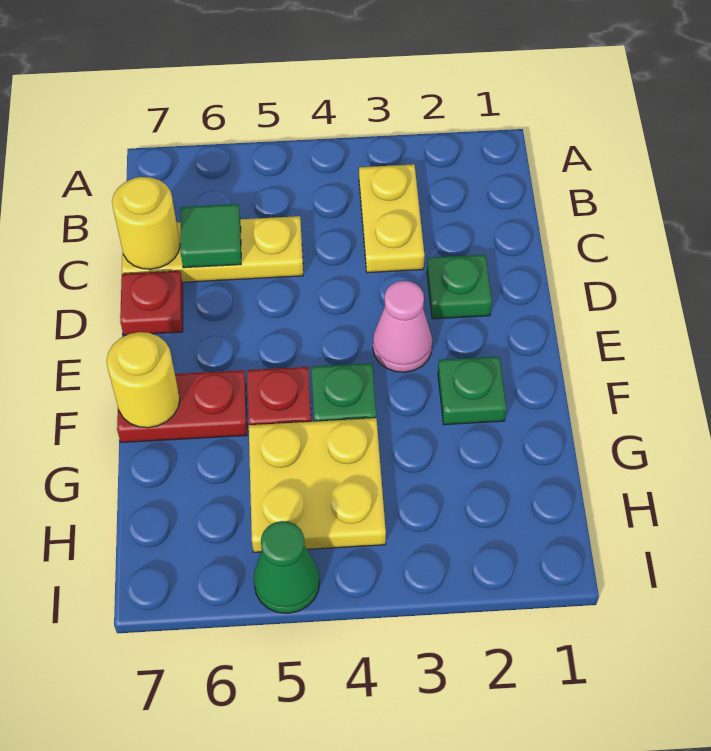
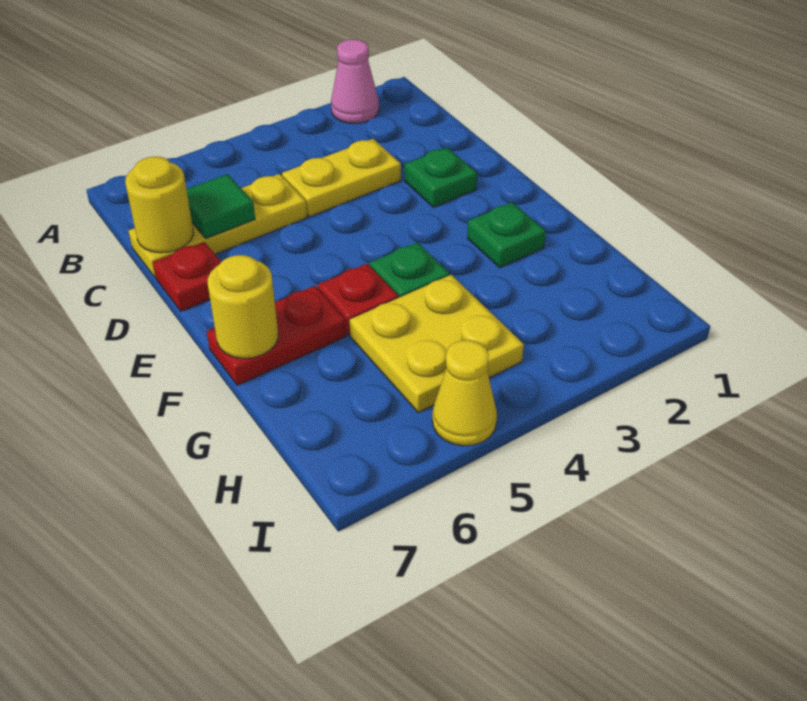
yellow plate B3:C3 level 1 -> yellow plate C3:C4 level 1
pink cone E3 level 1 -> pink cone A2 level 1
green cone I5 level 1 -> yellow cone I5 level 1

